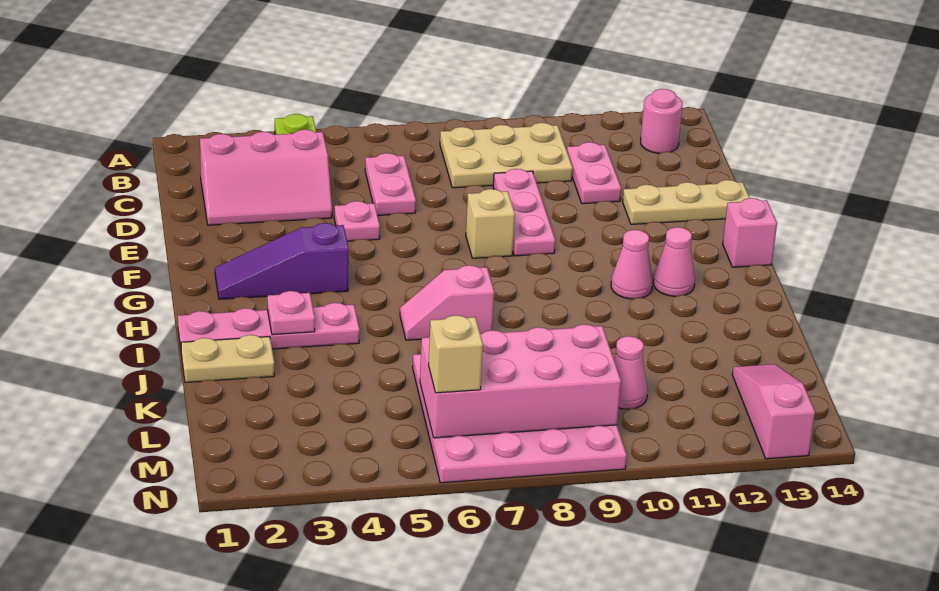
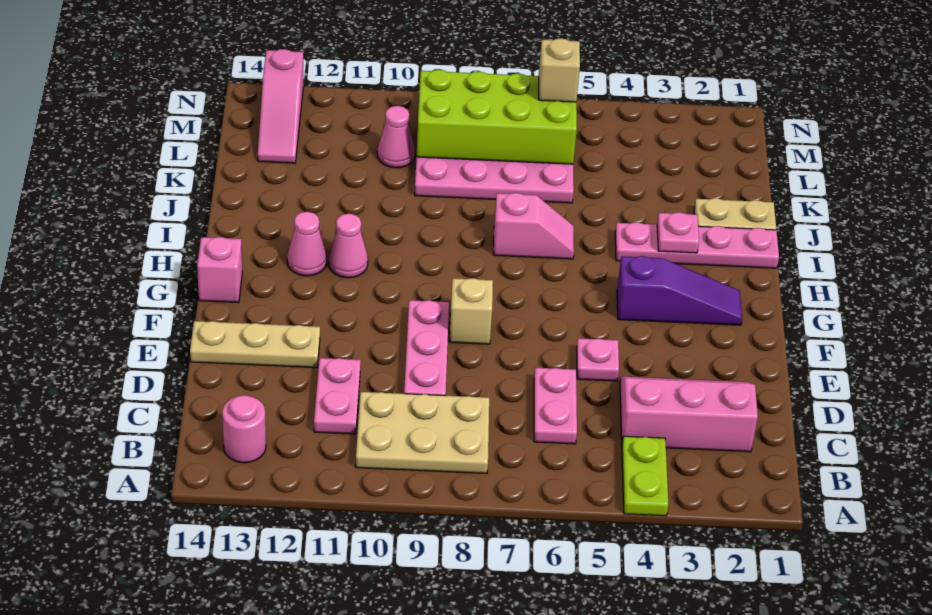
pink brick L6:M9 level 2 -> lime brick L6:M9 level 2

